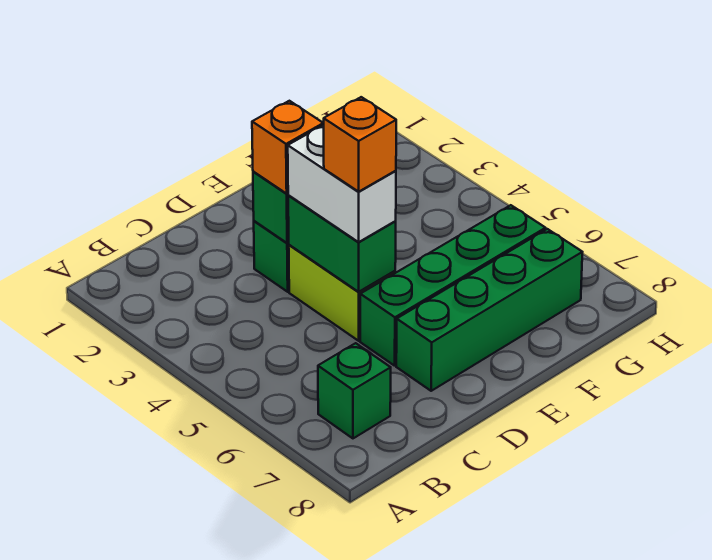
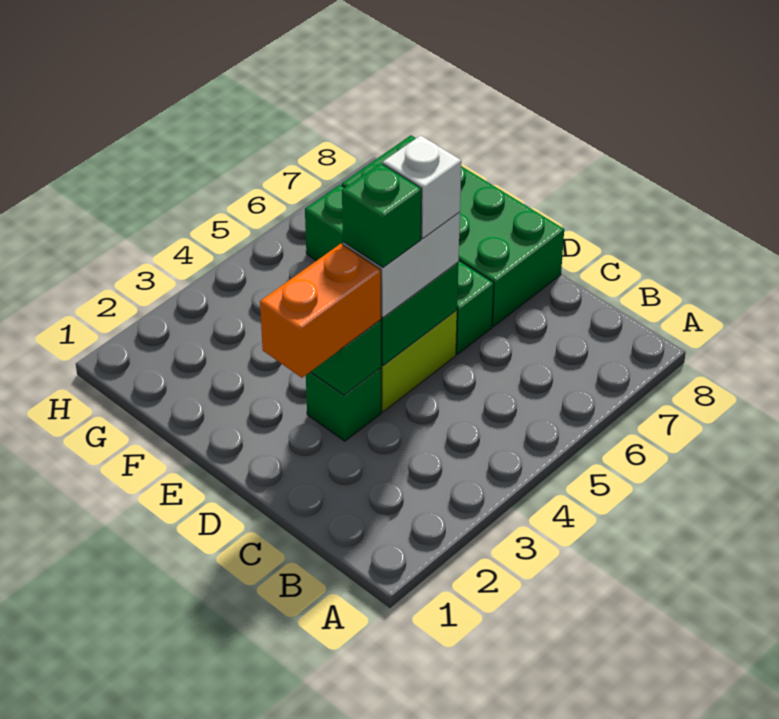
green brick B7 level 1 -> green brick D4 level 4
orange brick D3 level 3 -> orange brick D2:D3 level 3
orange brick D5 level 4 -> white brick D5 level 4
green brick D7:G7 level 1 -> green brick D7:G8 level 1

